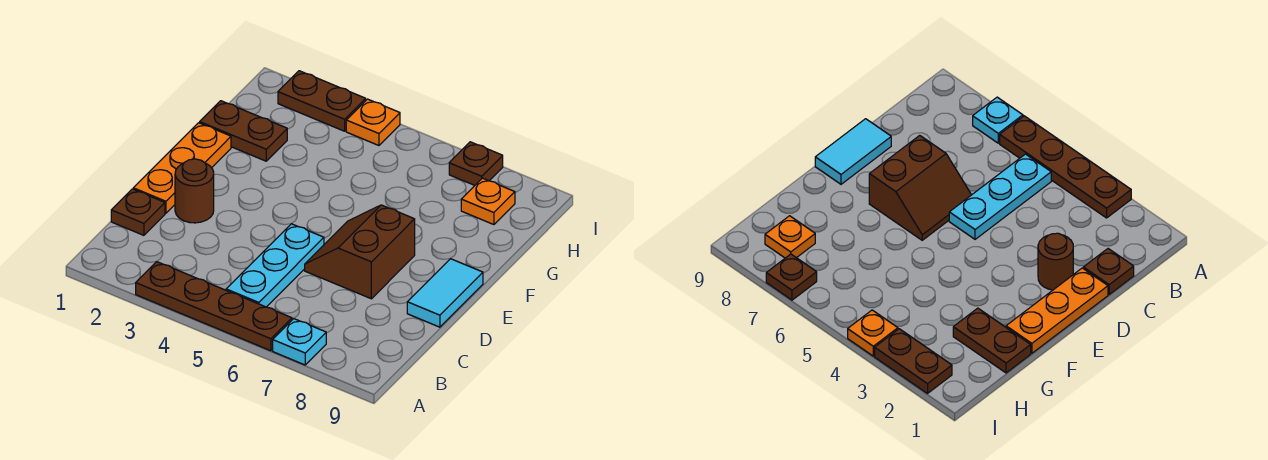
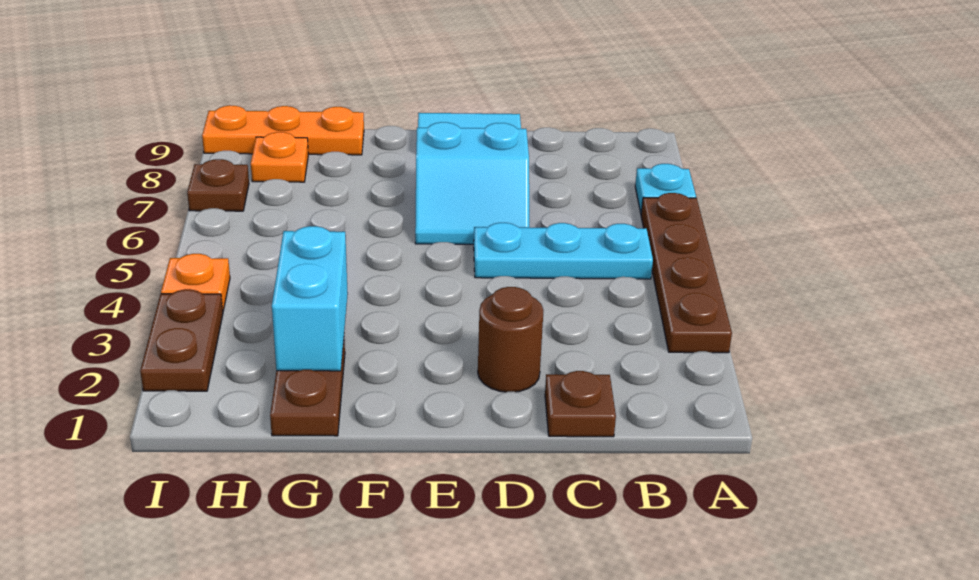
orange plate D1:F1 level 1 -> orange plate G9:I9 level 1
brown slope D6:E7 level 1 top 7 -> cyan slope D6:E7 level 1 top 7
none -> cyan brick G2:G3 level 2

